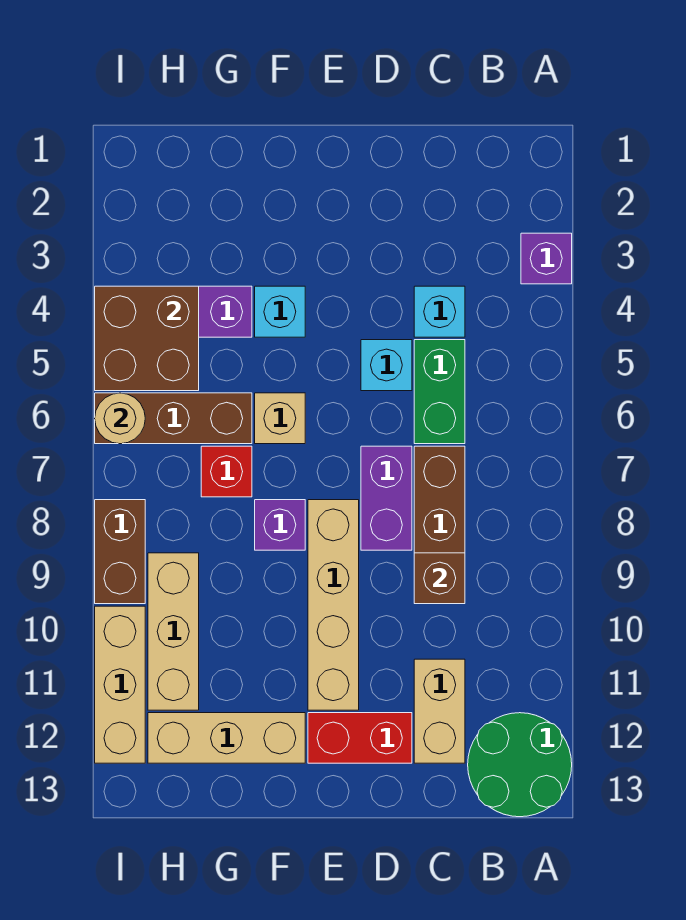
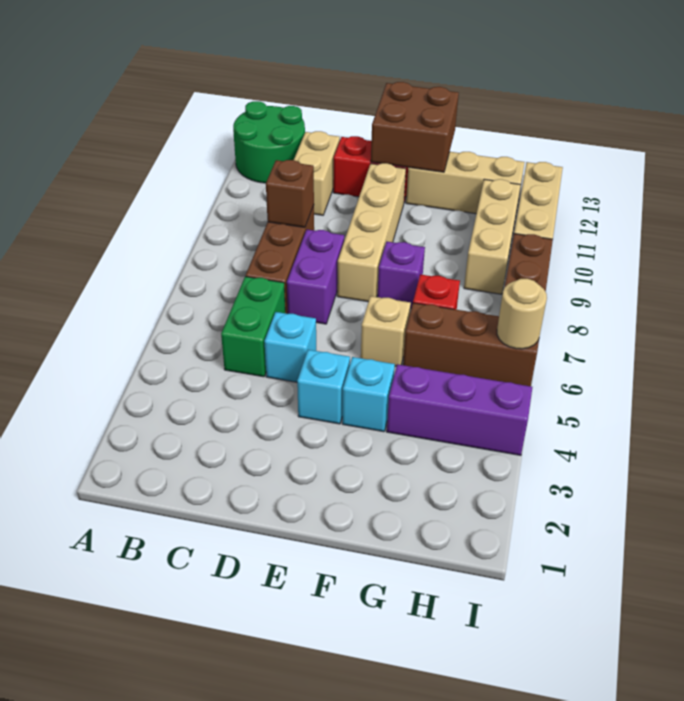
purple brick A3 level 1 -> none
cyan brick C4 level 1 -> cyan brick E4 level 1
brown brick H4:I5 level 2 -> brown brick E12:F13 level 2

